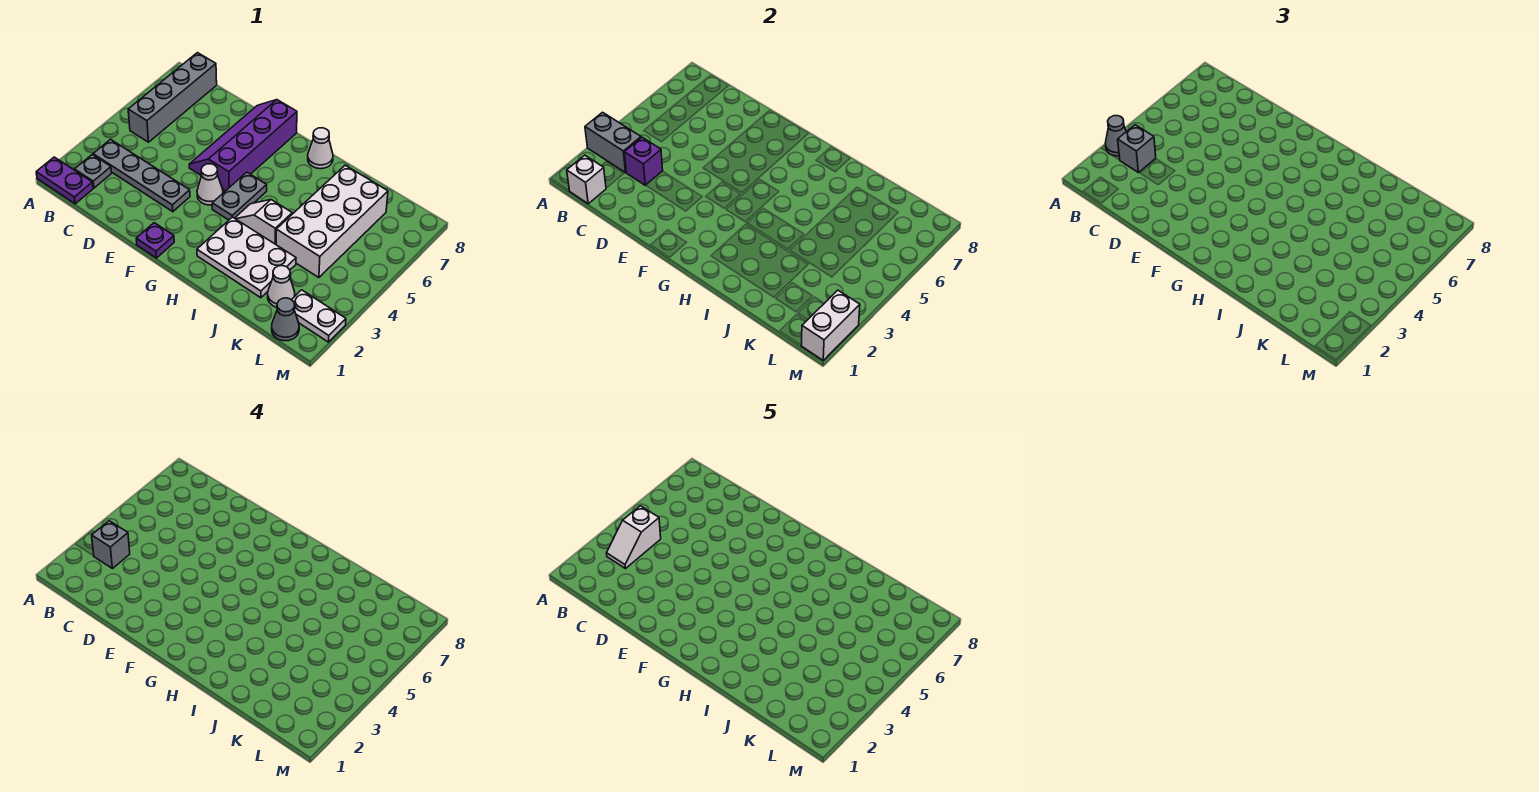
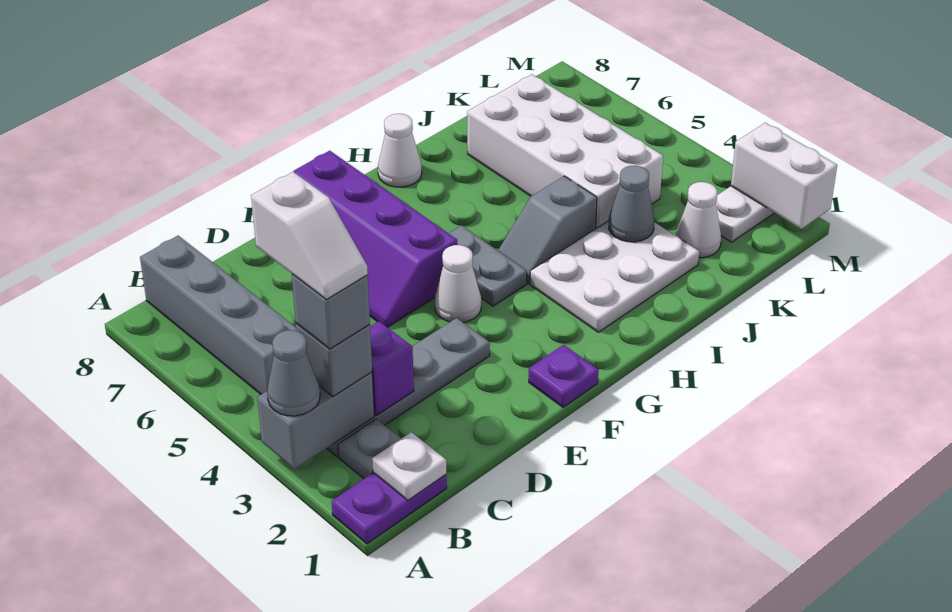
white brick B1 level 2 -> white plate B1 level 2
white slope H4:I4 level 1 top I -> grey slope H4:I4 level 1 top I
grey cone L1 level 1 -> grey cone J3 level 2

